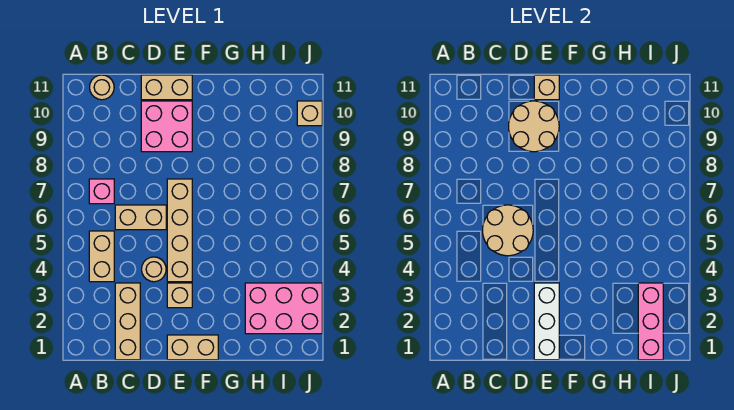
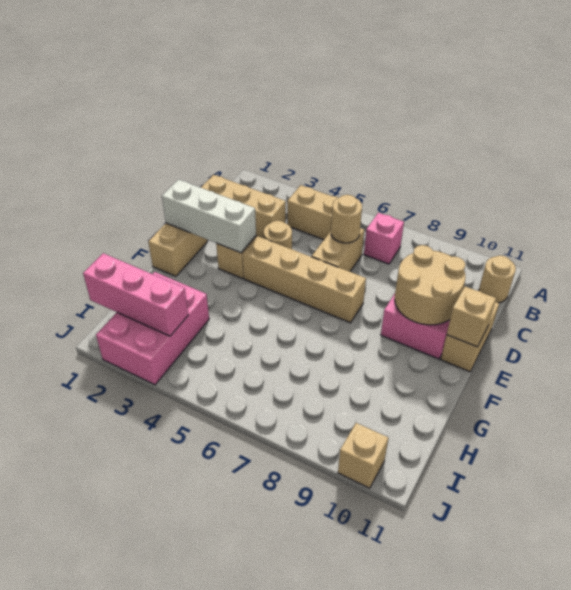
tan round brick C5:D6 level 2 -> tan round brick C6 level 2

